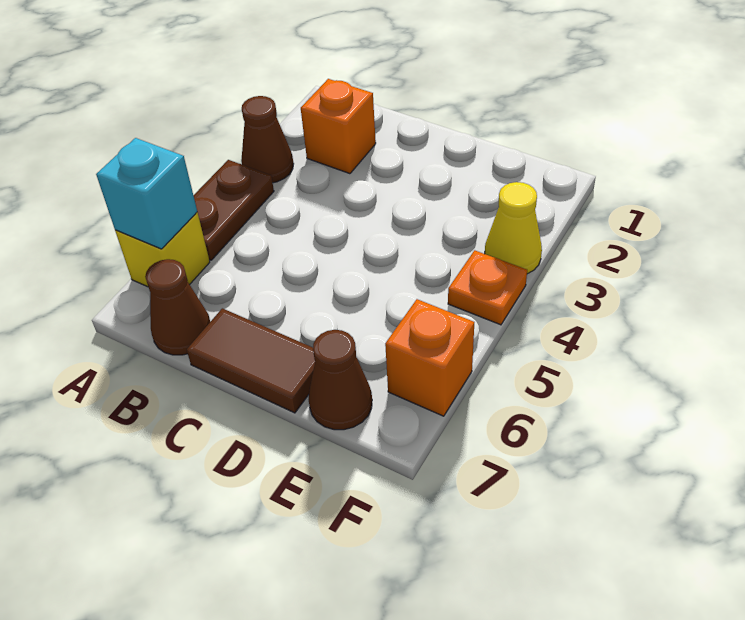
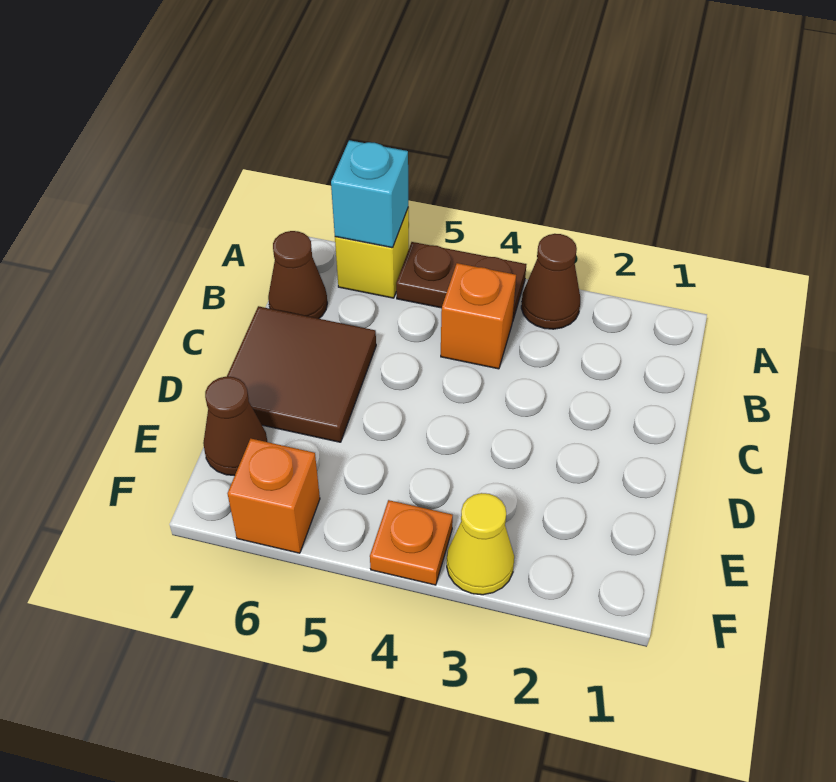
orange brick B2 level 1 -> orange brick B4 level 1
brown tile C7:D7 level 1 -> brown tile C6:D7 level 1

